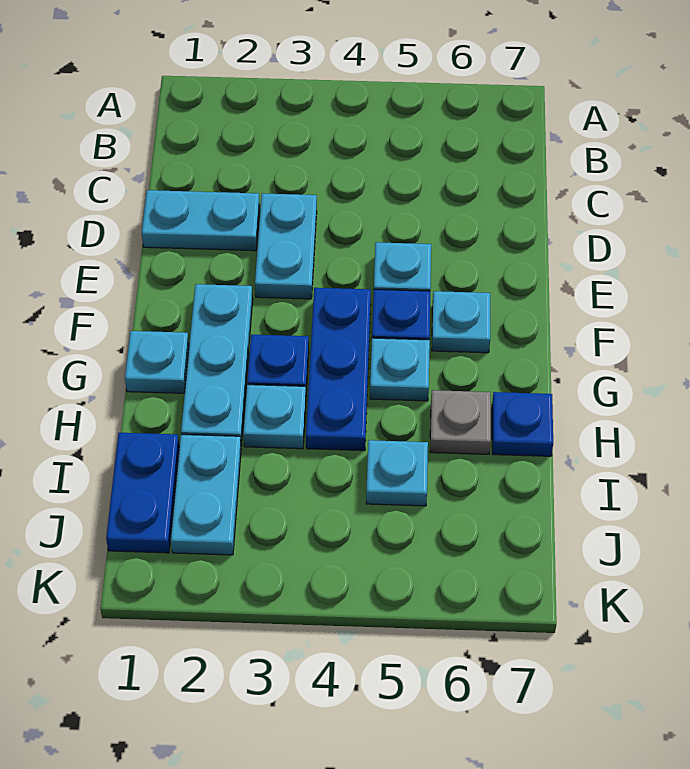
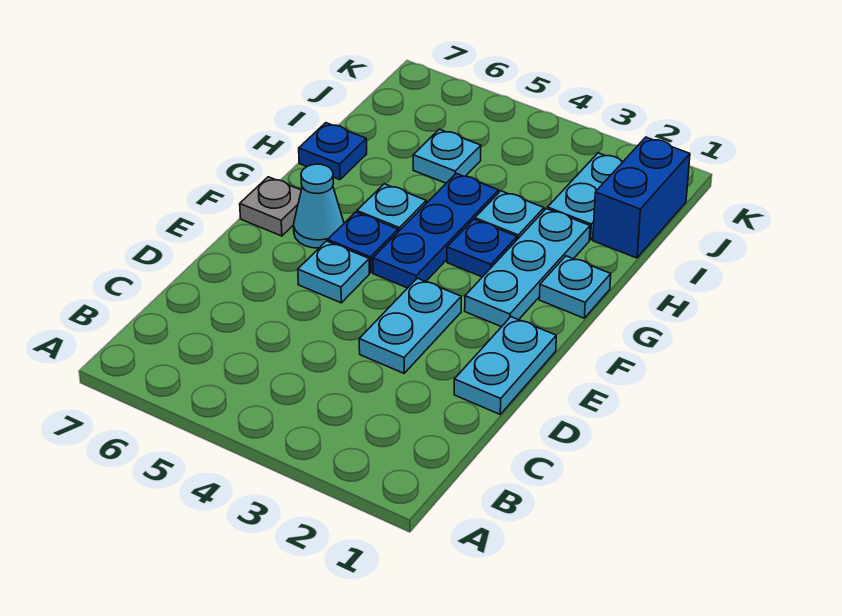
cyan plate D1:D2 level 1 -> cyan plate D1:E1 level 1
cyan plate F6 level 1 -> cyan cone F6 level 1
grey plate H6 level 1 -> grey plate F7 level 1
blue plate I1:J1 level 1 -> blue brick I1:J1 level 1

